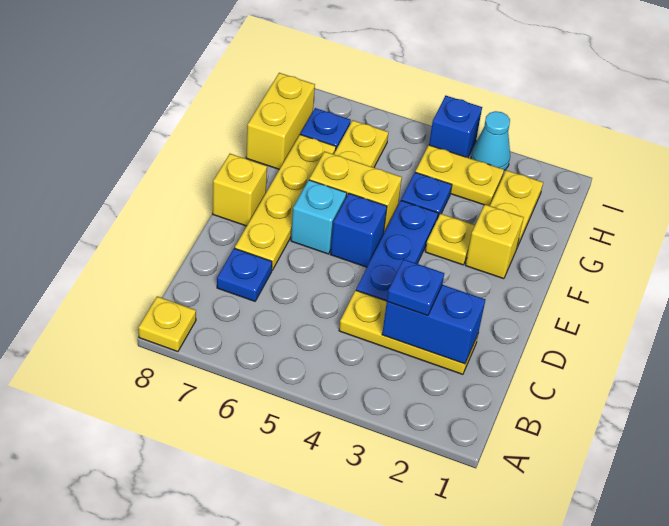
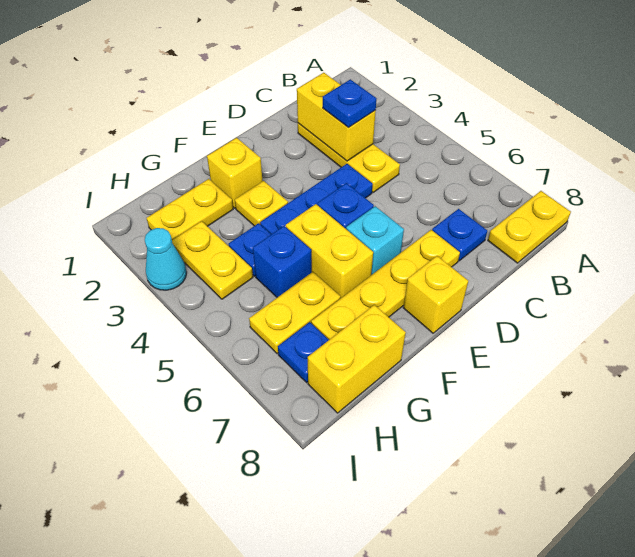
yellow plate A8 level 1 -> yellow plate A8:B8 level 1
blue brick C2:C3 level 2 -> yellow brick C2:C3 level 2
blue brick I4 level 1 -> blue brick G5 level 1

